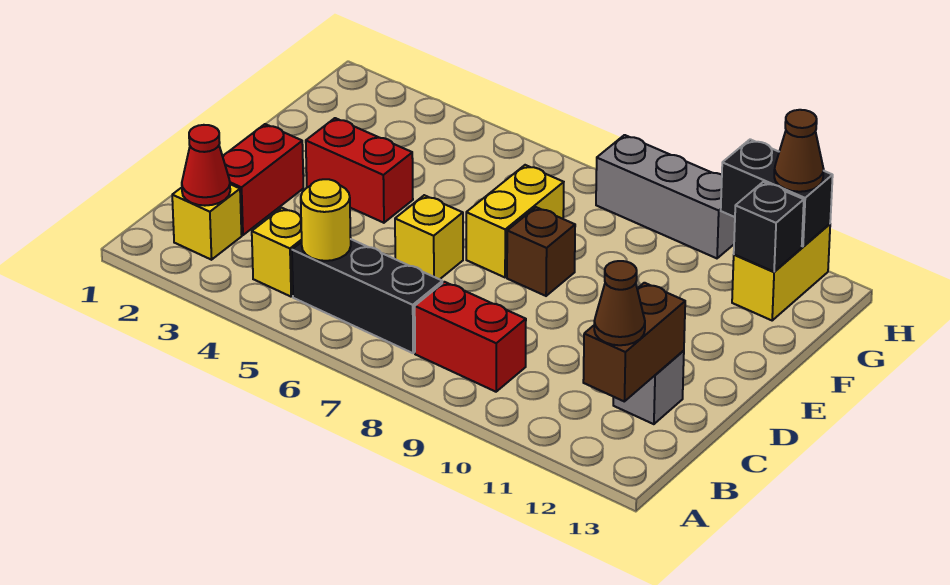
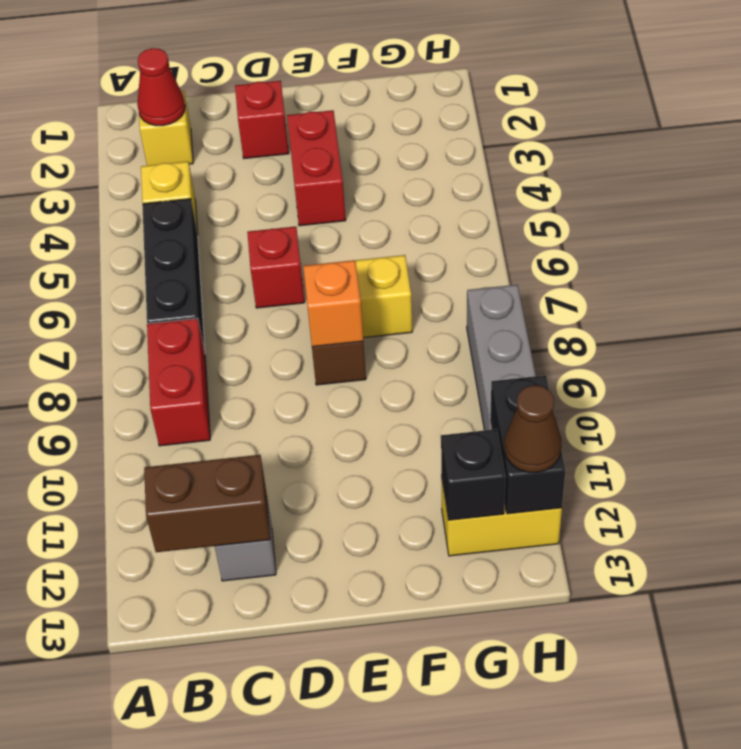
yellow round brick B5 level 2 -> none
brown cone B12 level 3 -> none
red brick C2:D2 level 1 -> red brick D2 level 1
yellow brick D6 level 1 -> red brick D6 level 1
none -> orange brick E8 level 2

